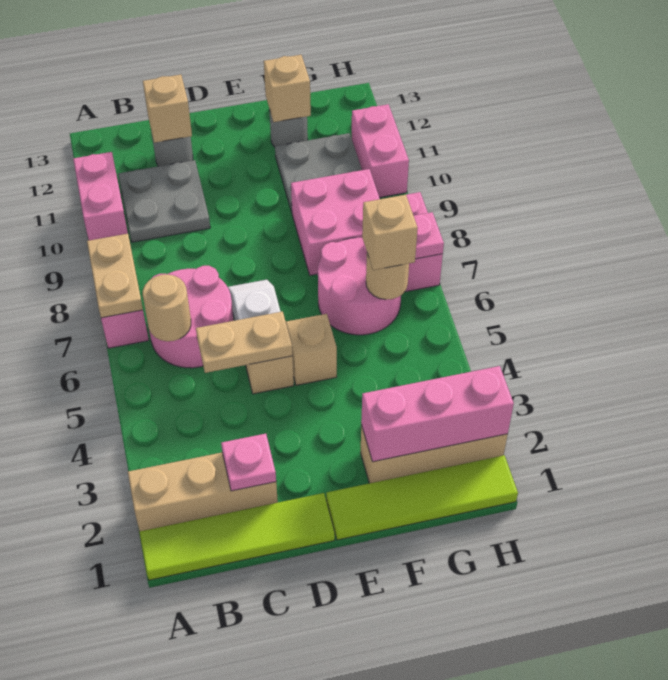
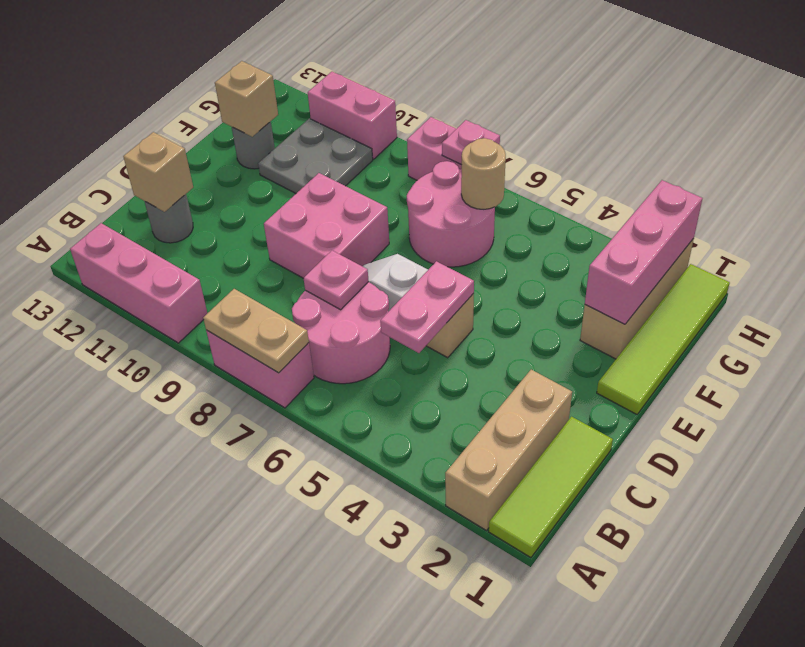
lime tile A1:D1 level 1 -> lime tile A1:C1 level 1
pink brick A10:A11 level 1 -> pink brick A10:A12 level 1
tan round brick B6 level 2 -> none
grey plate B10:C11 level 1 -> none
pink plate C2 level 2 -> pink plate C7 level 2
tan plate C5:D5 level 2 -> pink plate C5:D5 level 2
tan brick E5 level 1 -> none
pink brick F8:G9 level 1 -> pink brick D8:E9 level 1
tan brick G6 level 3 -> none

